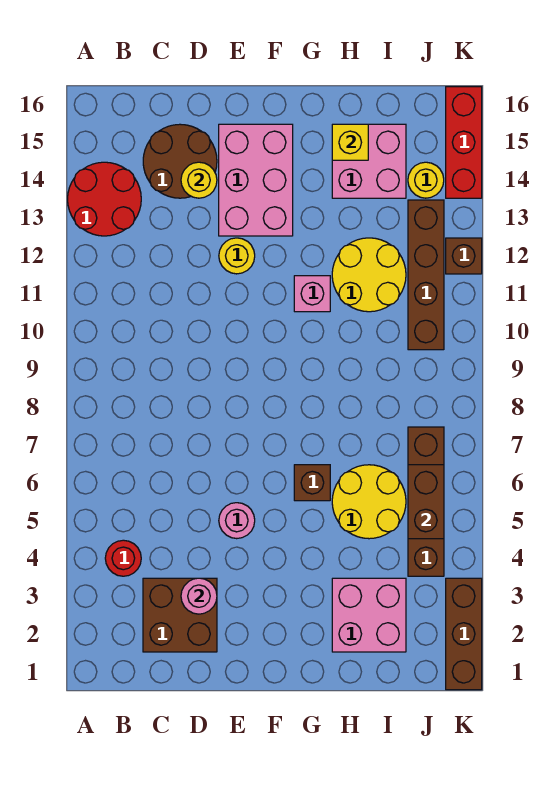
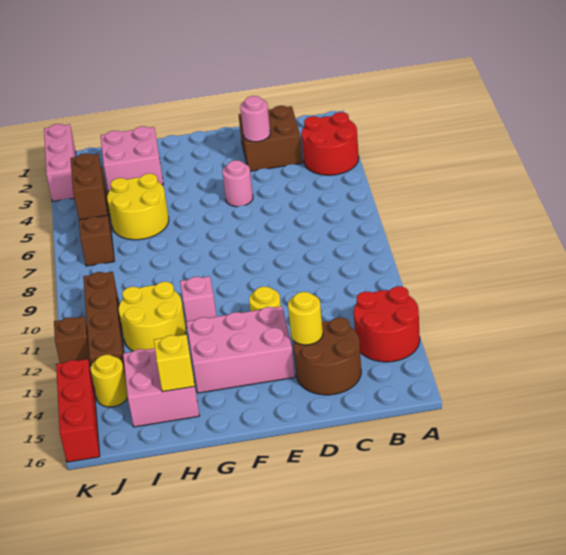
red round brick B4 level 1 -> red round brick A3:B4 level 1
pink brick E13:F15 level 1 -> pink brick E13:G14 level 1
brown brick G6 level 1 -> none
brown brick K1:K3 level 1 -> pink brick K1:K3 level 1

